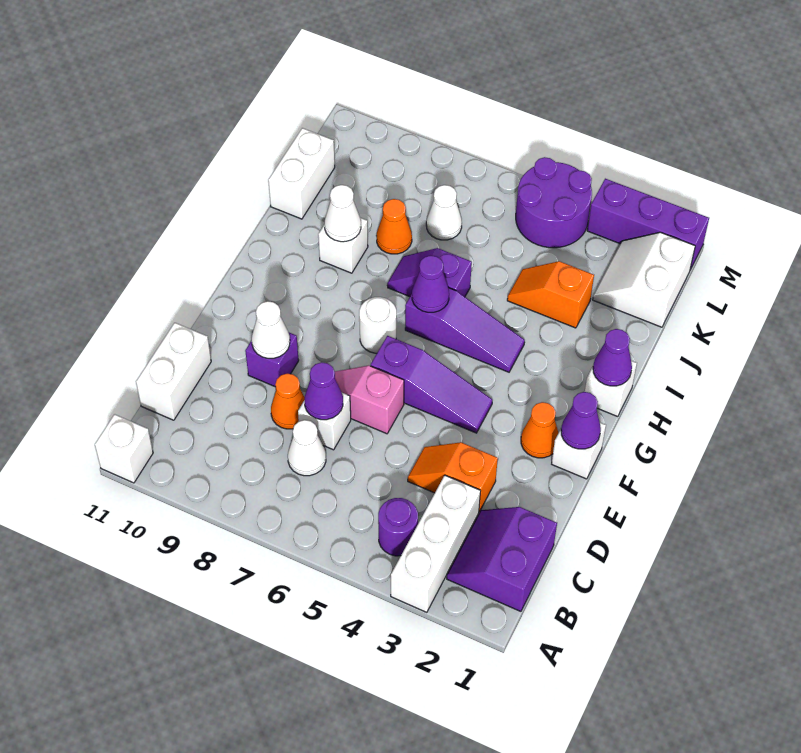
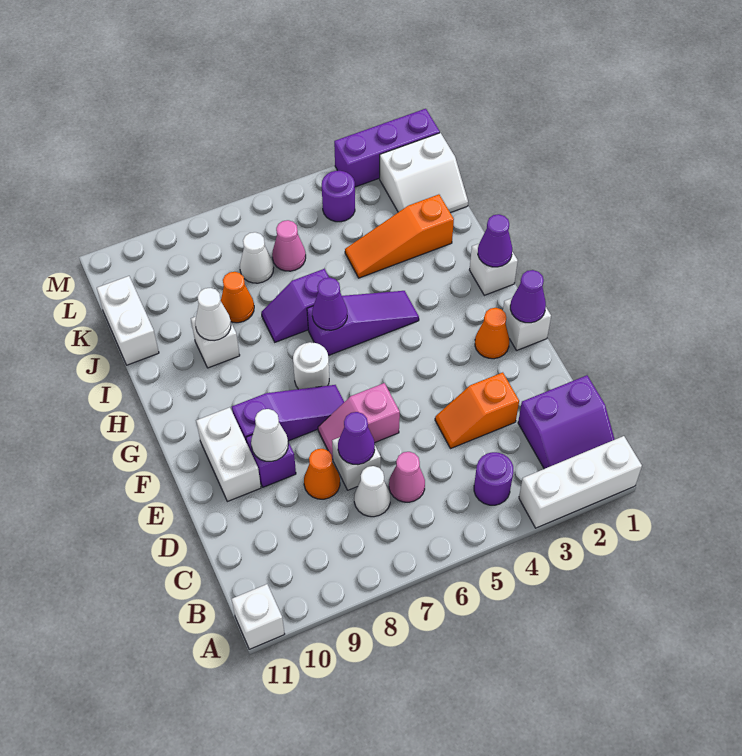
white brick A3:C3 level 1 -> white brick A1:A3 level 1
purple slope B1:C2 level 1 top 1 -> purple slope B1:C2 level 1 top C
none -> pink cone C6 level 1
white brick C11:D11 level 1 -> white brick E10:F10 level 1
purple slope F4:F6 level 1 top 6 -> purple slope F7:F9 level 1 top 9
orange slope J3:J4 level 1 top 3 -> orange slope J2:J4 level 1 top 2
white slope K1:L2 level 1 top 1 -> white slope K1:L2 level 1 top L
none -> pink cone K6 level 1
purple round brick L4:M5 level 1 -> purple round brick L4 level 1

